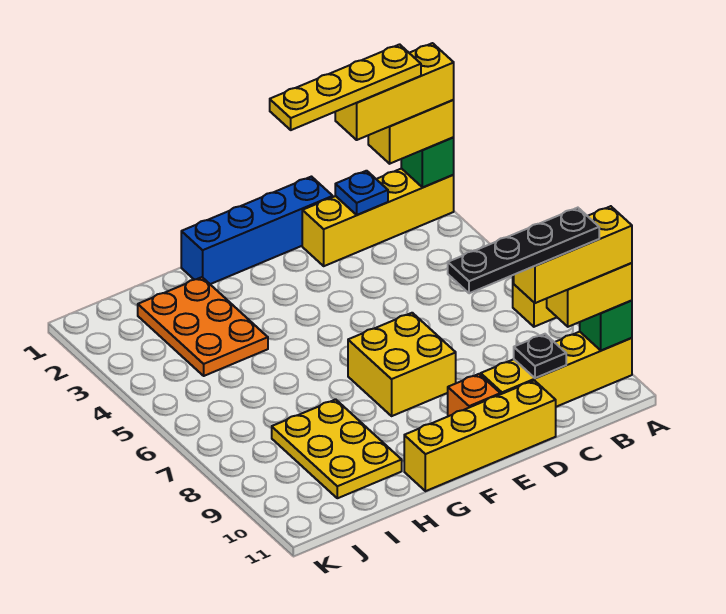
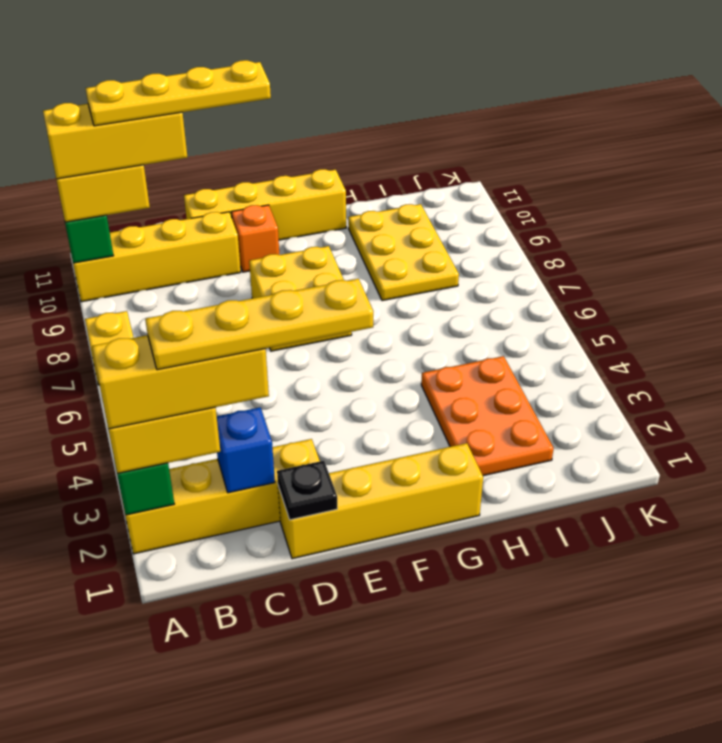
black plate B10:E10 level 5 -> yellow plate B10:E10 level 5
blue plate C2 level 2 -> blue brick C2 level 2
black plate C10 level 2 -> black plate D1 level 2
blue brick D1:G1 level 1 -> yellow brick D1:G1 level 1

